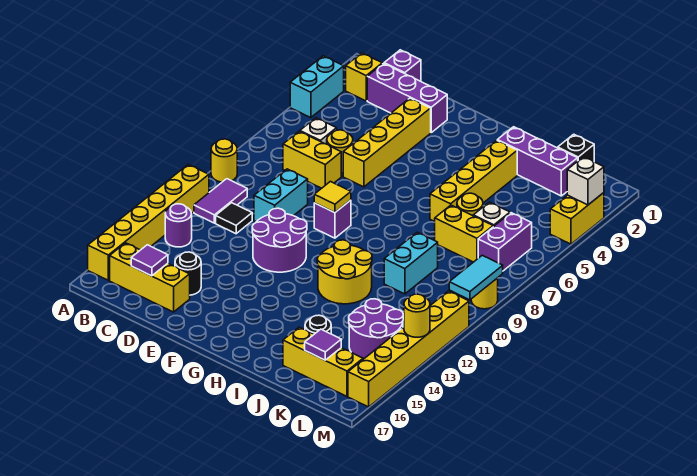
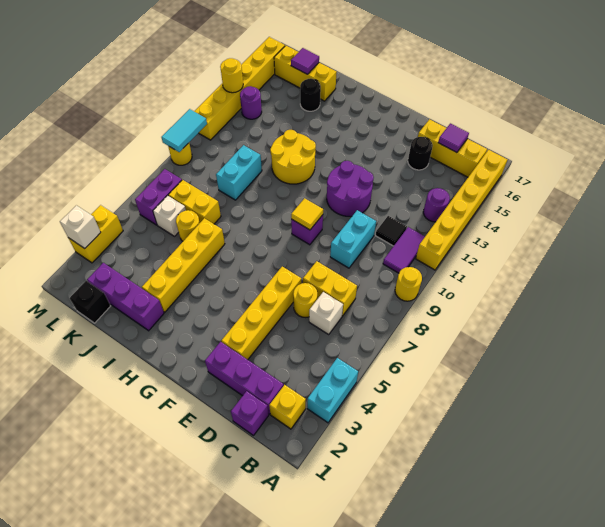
purple round brick K13:L14 level 1 -> purple round brick L13 level 1

